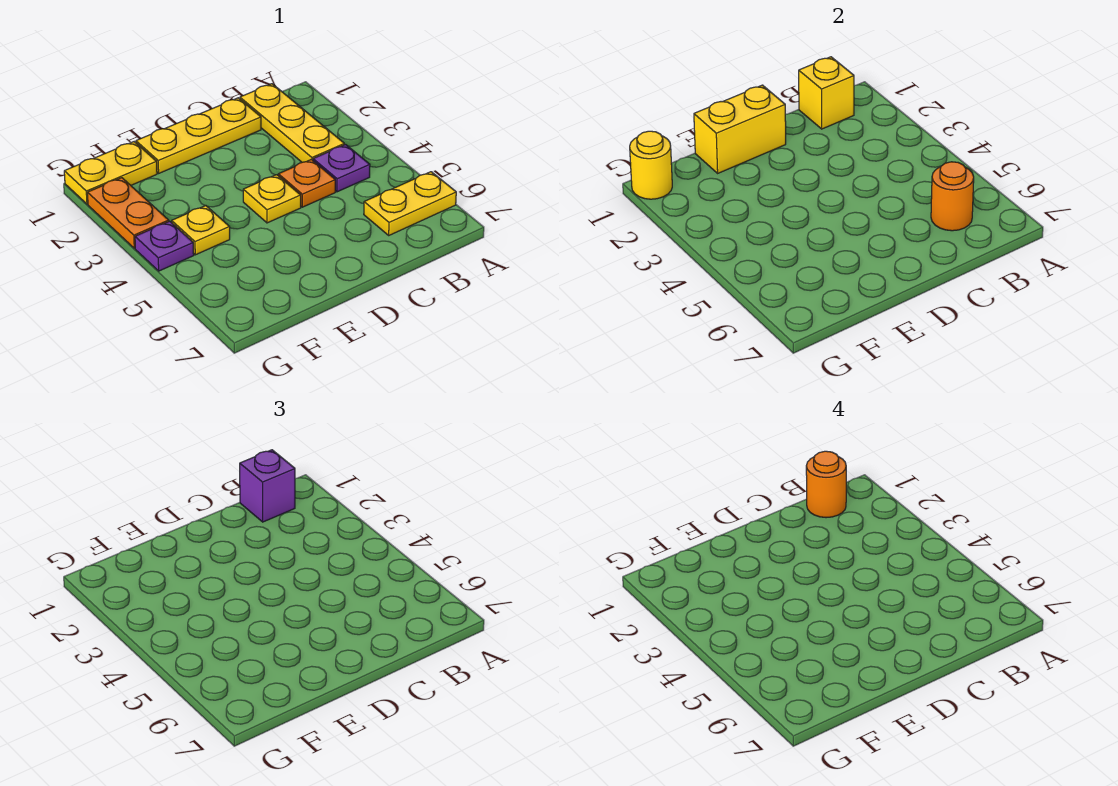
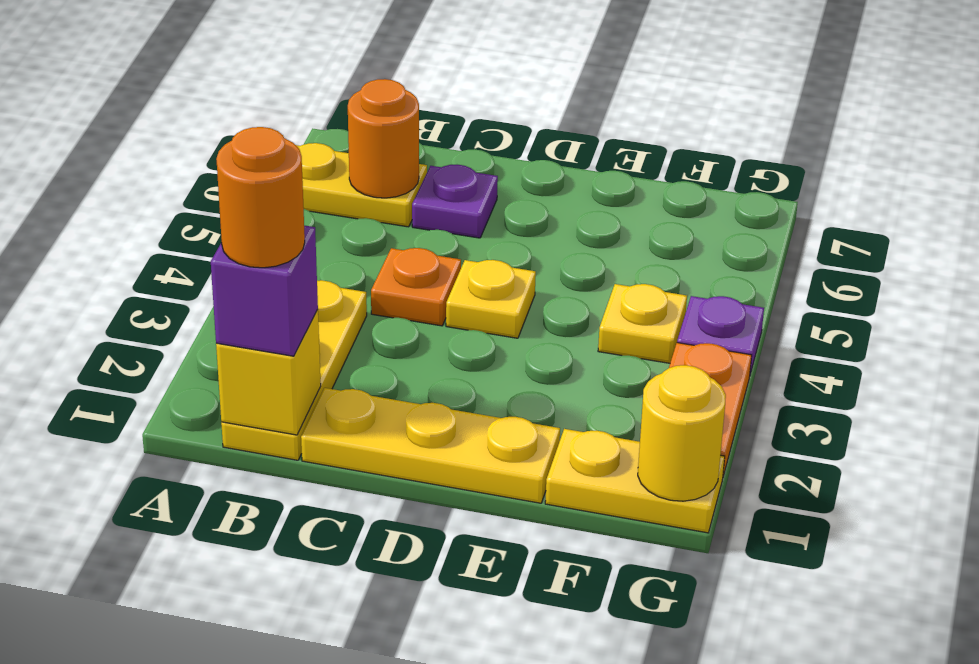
purple plate B4 level 1 -> purple plate C6 level 1
yellow brick D1:E1 level 2 -> none

